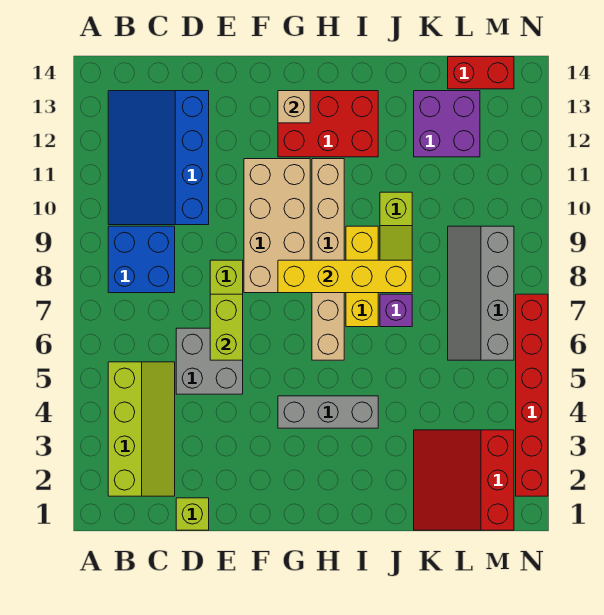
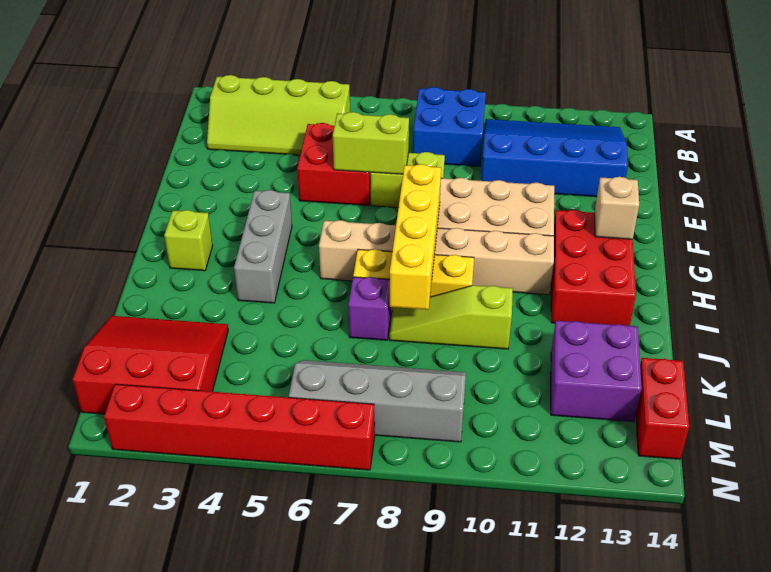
lime brick D1 level 1 -> lime brick H2 level 1
grey brick D5:E6 level 1 -> red brick D5:E6 level 1

